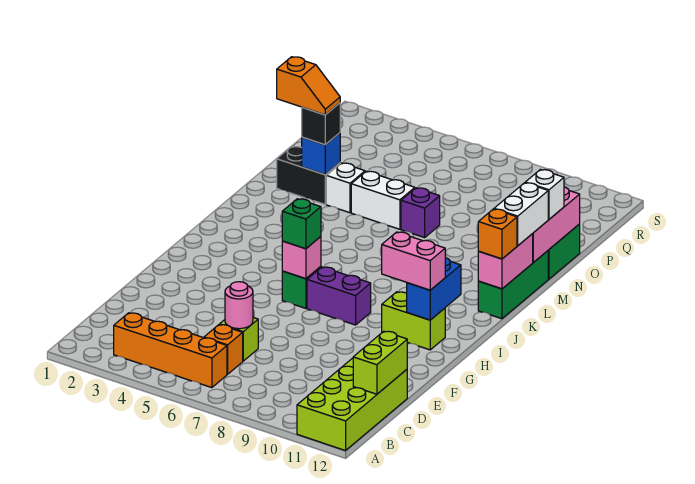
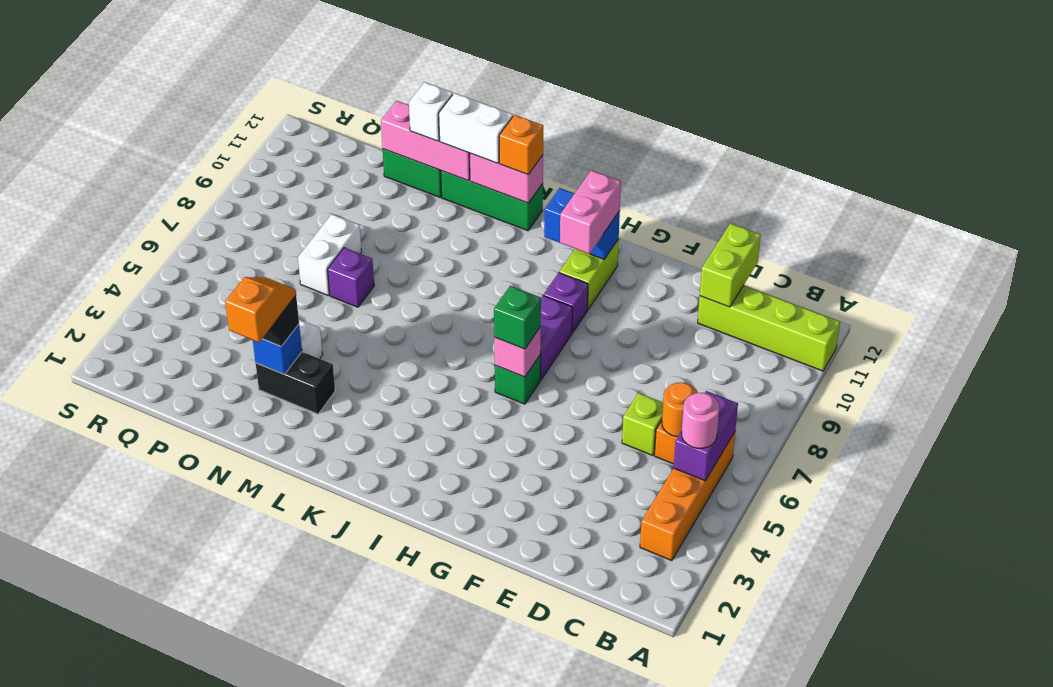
lime brick A11:D12 level 1 -> lime brick A11:D11 level 1
none -> purple brick B5:B6 level 2
none -> orange round brick C6 level 2
lime brick C12:D12 level 2 -> lime brick D11:D12 level 2
pink round brick D6 level 2 -> pink round brick B5 level 3
none -> purple brick H9 level 1
black brick N2:N3 level 1 -> black brick M3:N3 level 1
white brick N5:N6 level 1 -> white brick O7:O8 level 1

